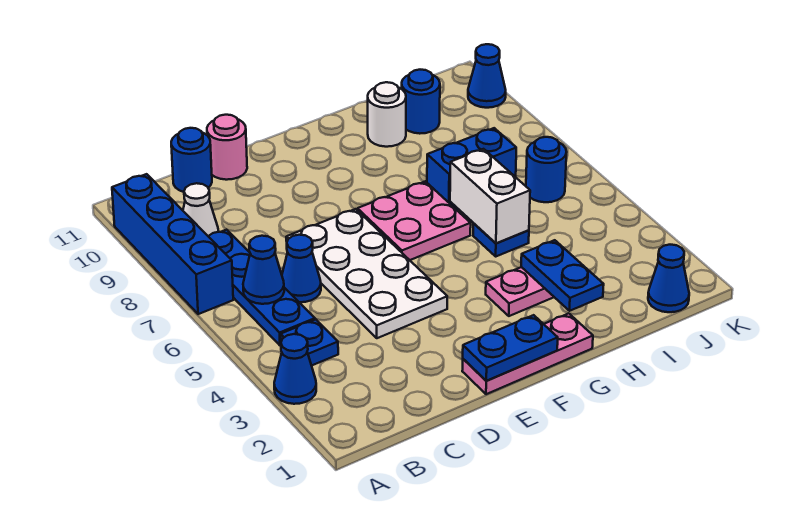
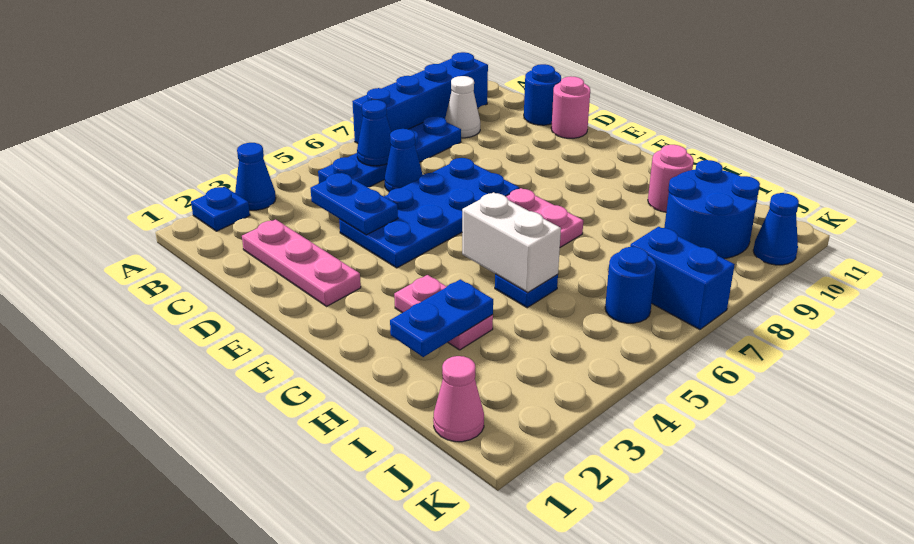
blue plate B4 level 1 -> blue plate A2 level 1
white plate D4:E7 level 1 -> blue plate D4:E7 level 1
pink plate E1:G1 level 1 -> pink plate C2:E2 level 1
blue plate E1:F1 level 2 -> blue plate C4:D4 level 2
white brick H5:H6 level 2 -> white brick G5:H5 level 2
blue brick H7:I7 level 1 -> blue brick J7:K7 level 1
white round brick H10 level 1 -> pink round brick H10 level 1
blue round brick I10 level 1 -> blue round brick I9:J10 level 1
blue cone J1 level 1 -> pink cone J1 level 1

